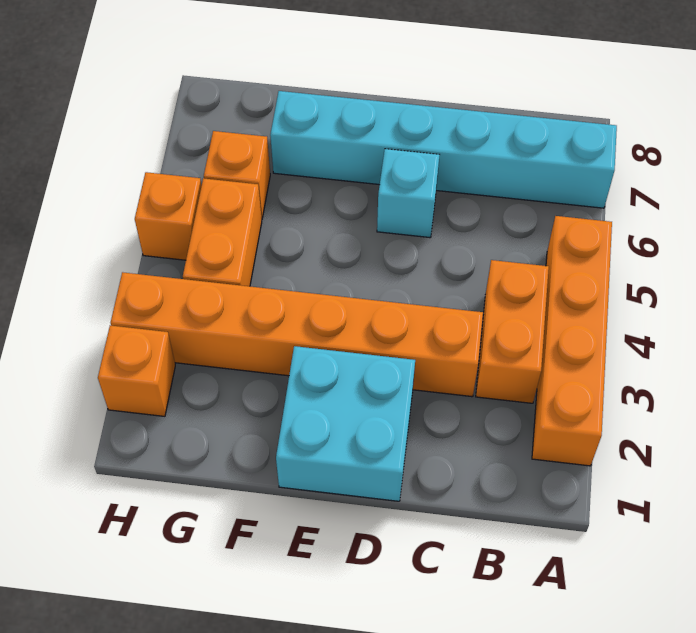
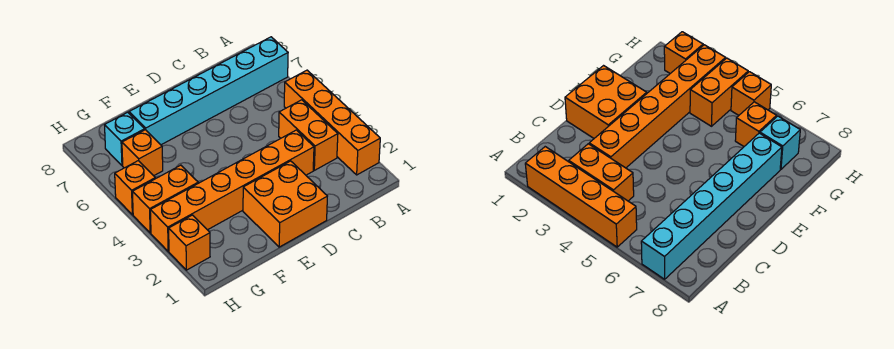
cyan brick D1:E2 level 1 -> orange brick D1:E2 level 1
cyan brick D6 level 1 -> cyan brick G7 level 1
orange brick G4:G5 level 1 -> orange brick G4:H4 level 1

